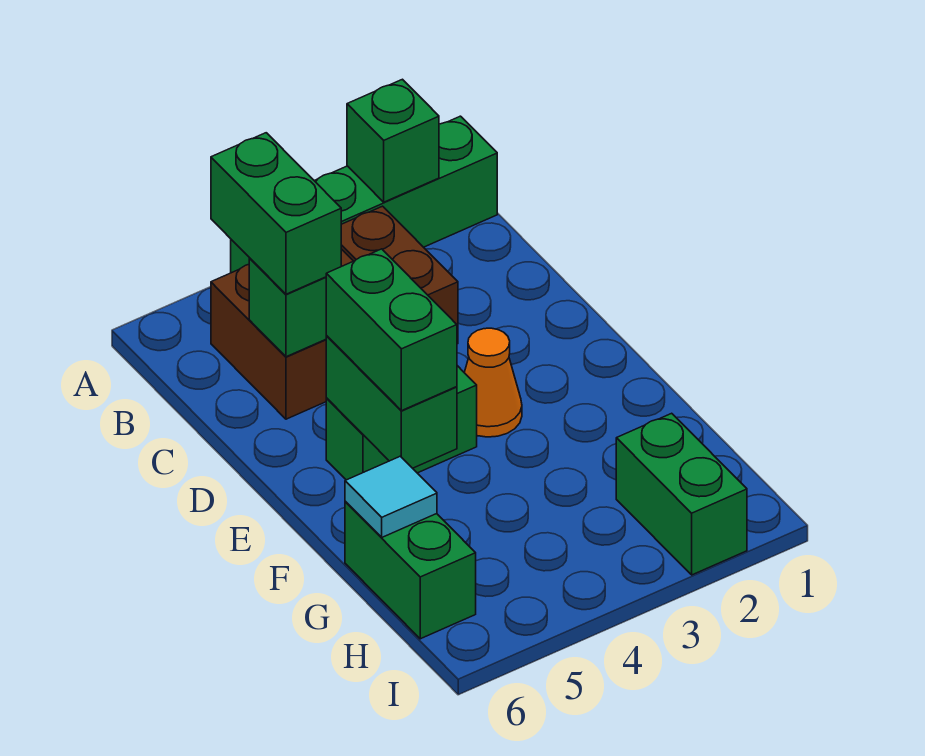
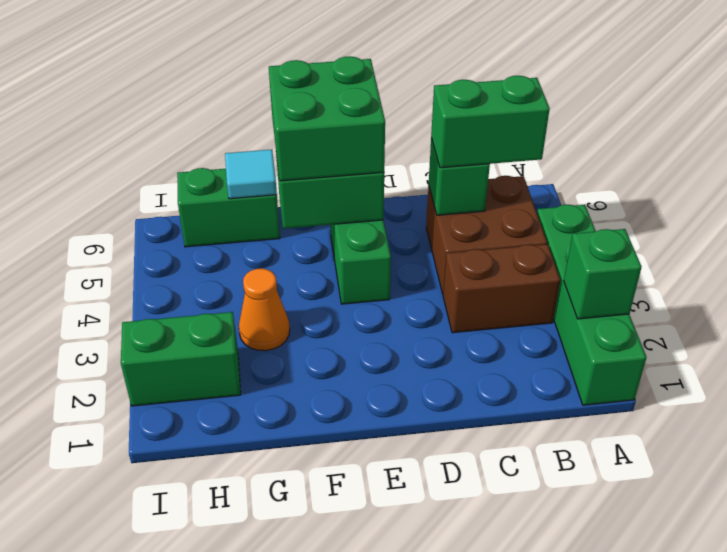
orange cone E3 level 1 -> orange cone G3 level 1
green brick E5:F5 level 3 -> green brick E5:F6 level 3

